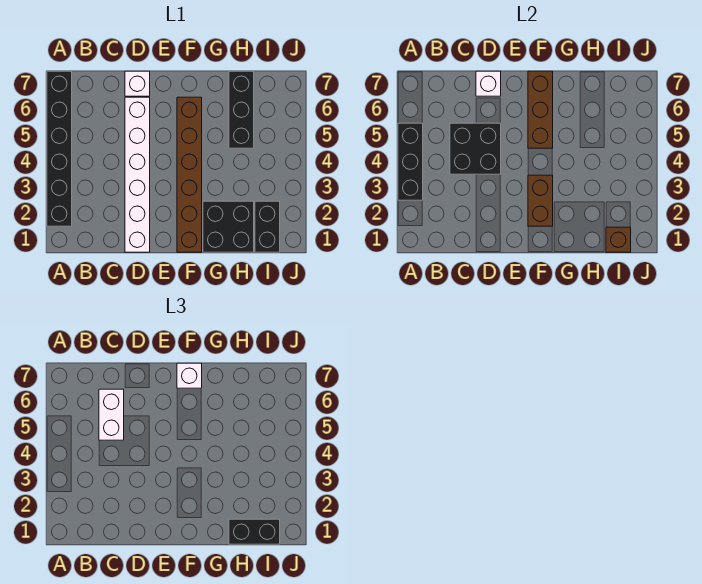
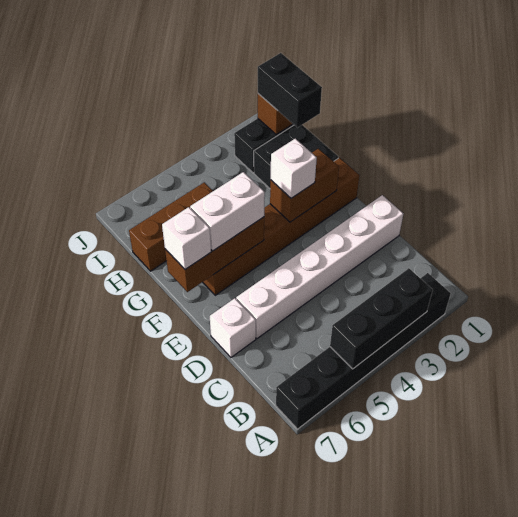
black brick C4:D5 level 2 -> none
white brick C5:C6 level 3 -> white brick F5:F6 level 3
white brick D7 level 2 -> white brick F3 level 3
black brick H5:H7 level 1 -> brown brick H5:H7 level 1

